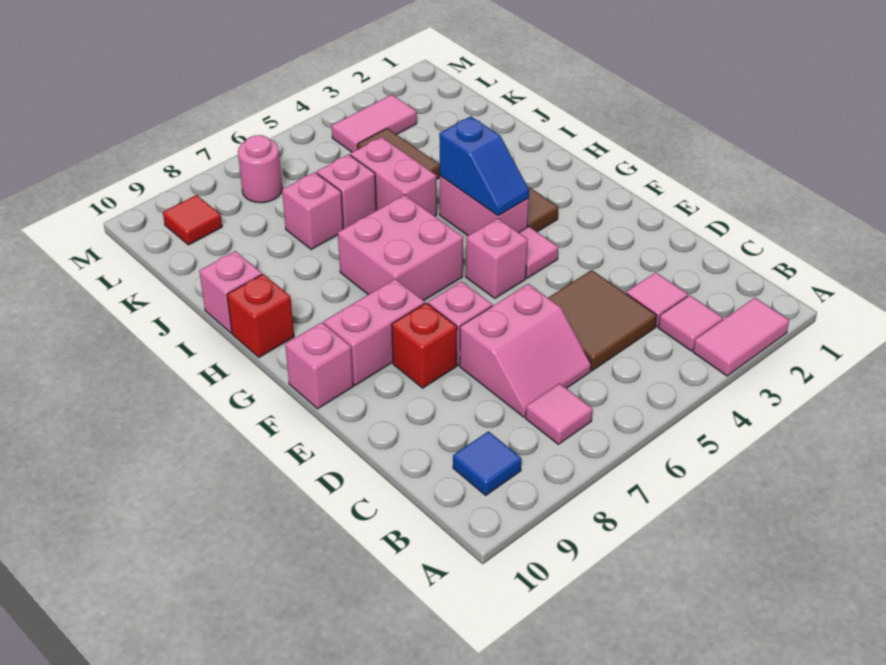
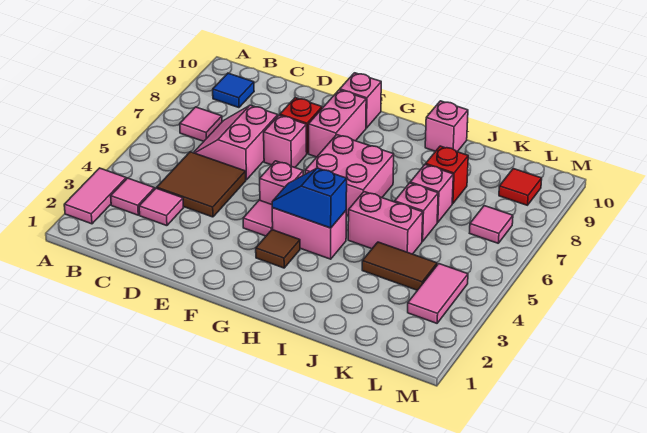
red brick H10 level 1 -> red brick J8 level 1
pink round brick L7 level 1 -> pink tile L7 level 1

